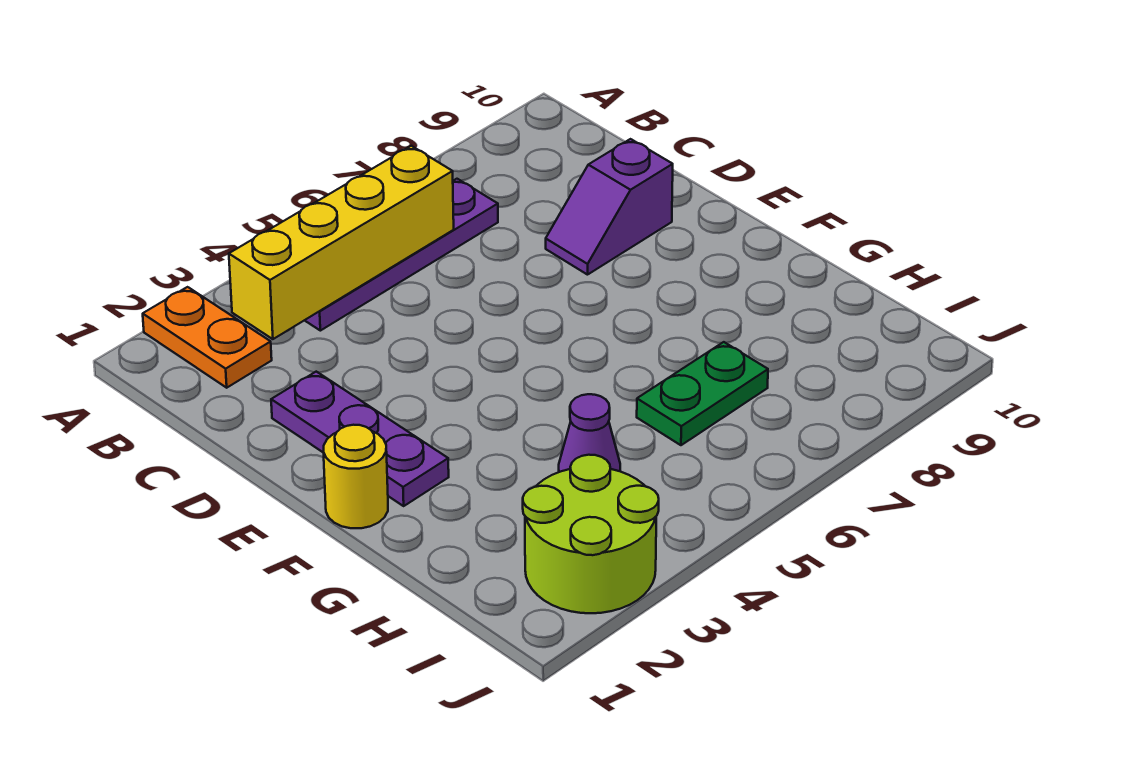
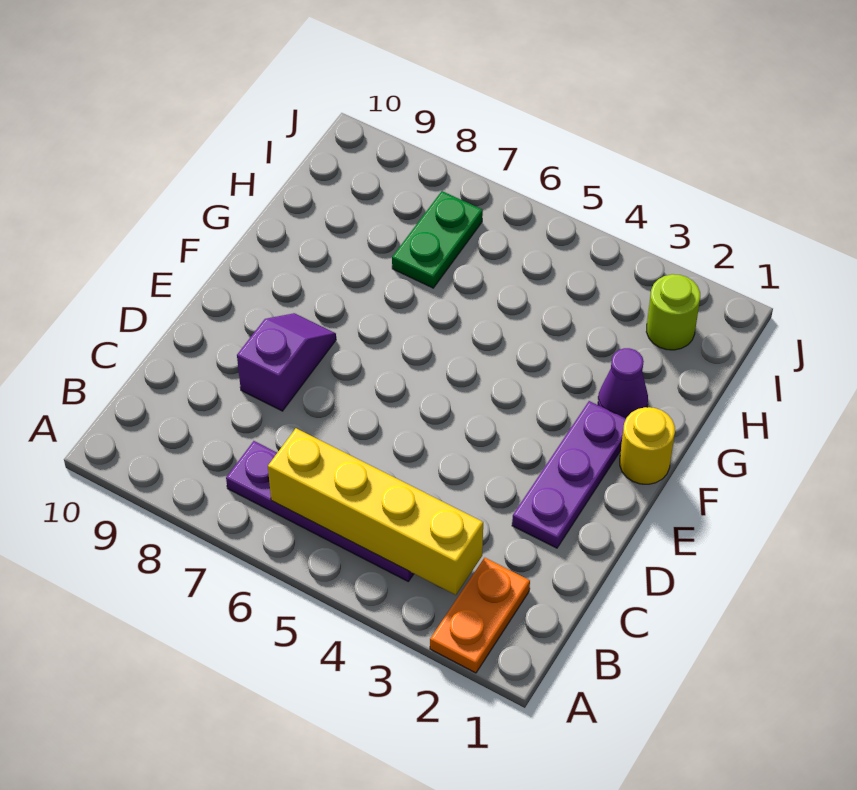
purple slope D8:D9 level 1 top 9 -> purple slope D8:E8 level 1 top D
purple cone H4 level 1 -> purple cone G2 level 1
green plate H6:H7 level 1 -> green plate H7:I7 level 1
lime round brick I2:J3 level 1 -> lime round brick I2 level 1

